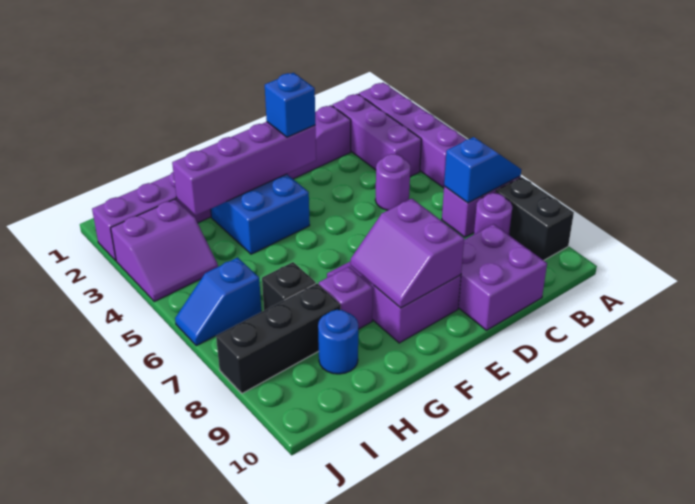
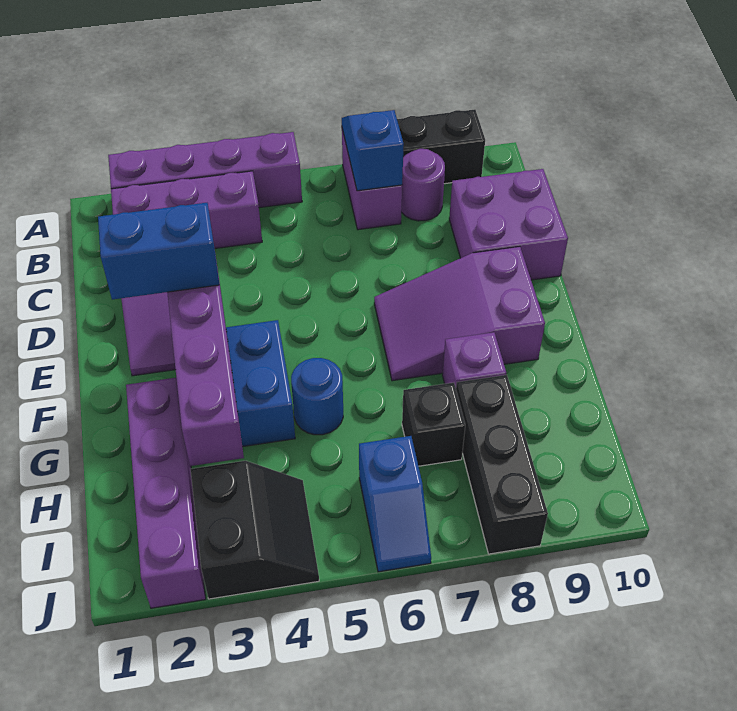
purple round brick C5 level 1 -> none
blue brick E3 level 3 -> blue brick E2:E3 level 3
purple slope E8:F9 level 2 top E -> none
blue round brick H9 level 1 -> blue round brick G5 level 1
purple slope I3:J4 level 1 top 3 -> black slope I3:J4 level 1 top 3

